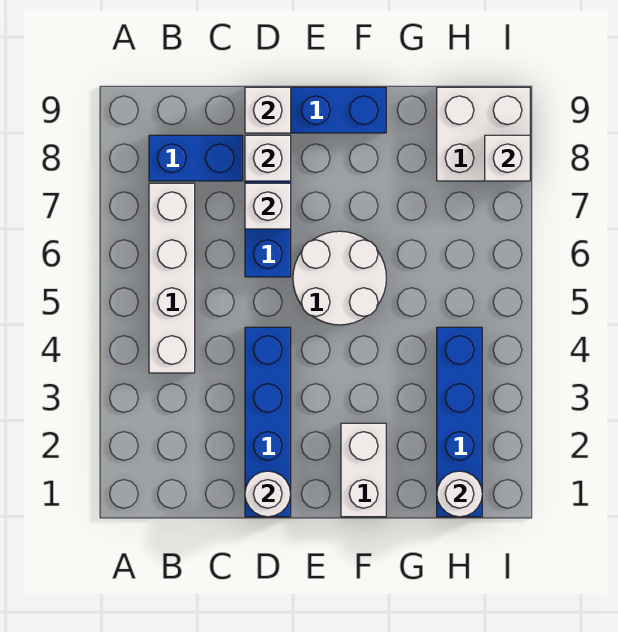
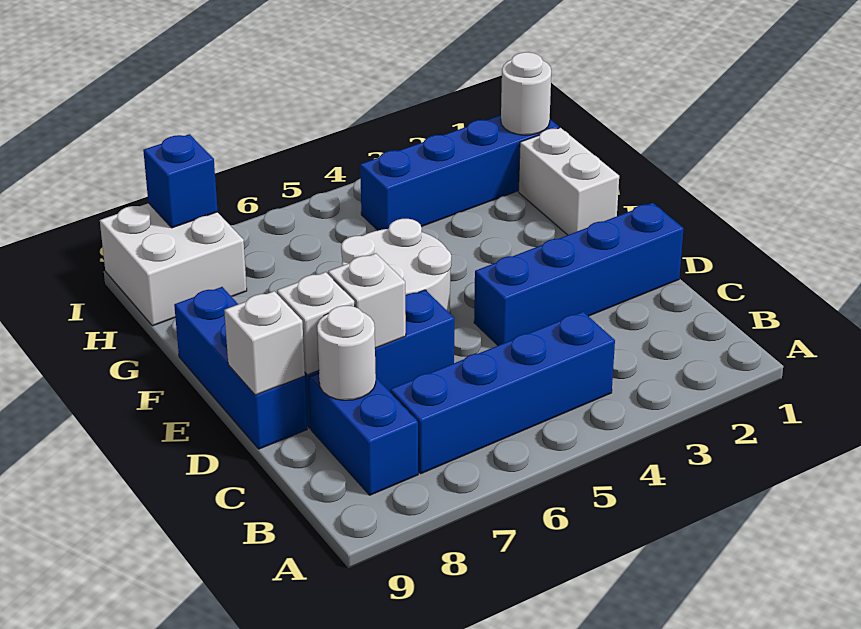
white brick B4:B7 level 1 -> blue brick B4:B7 level 1
white round brick D1 level 2 -> white round brick C8 level 2
white brick F1:F2 level 1 -> white brick F1:G1 level 1
white brick I8 level 2 -> blue brick I8 level 2

